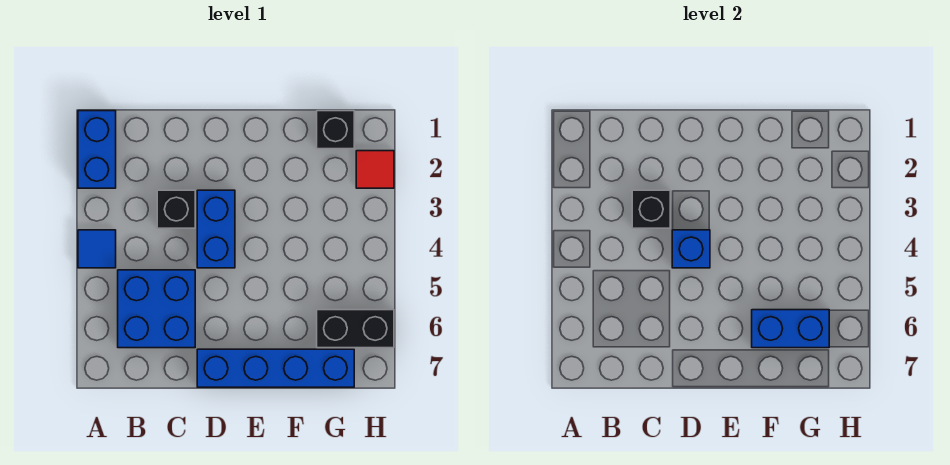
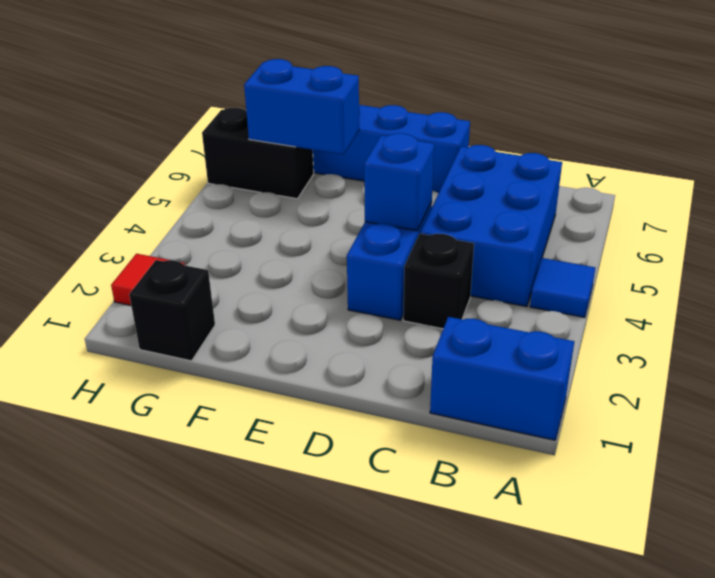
blue brick A1:A2 level 1 -> blue brick A1:B1 level 1
blue brick B5:C6 level 1 -> blue brick B4:C6 level 1
black brick C3 level 2 -> none

